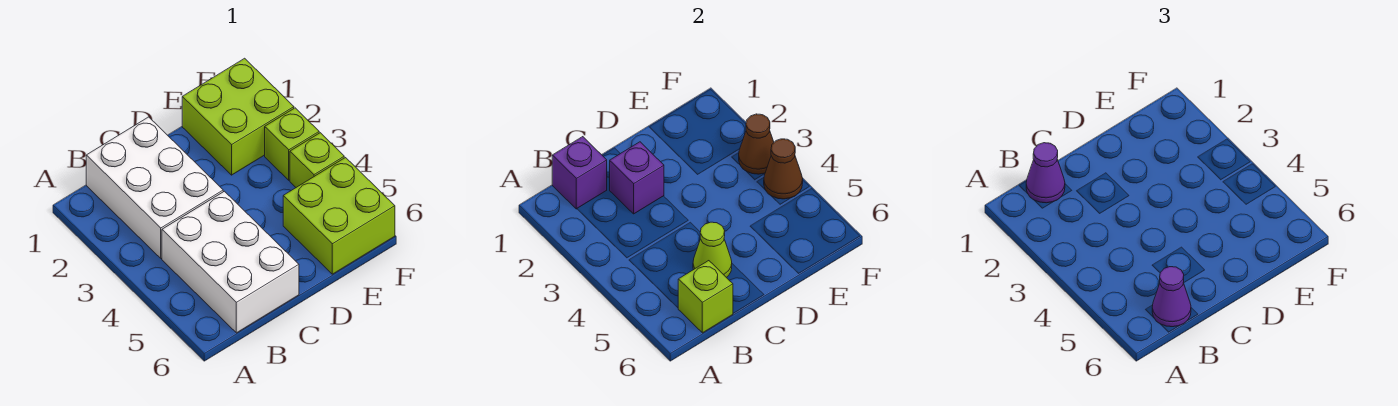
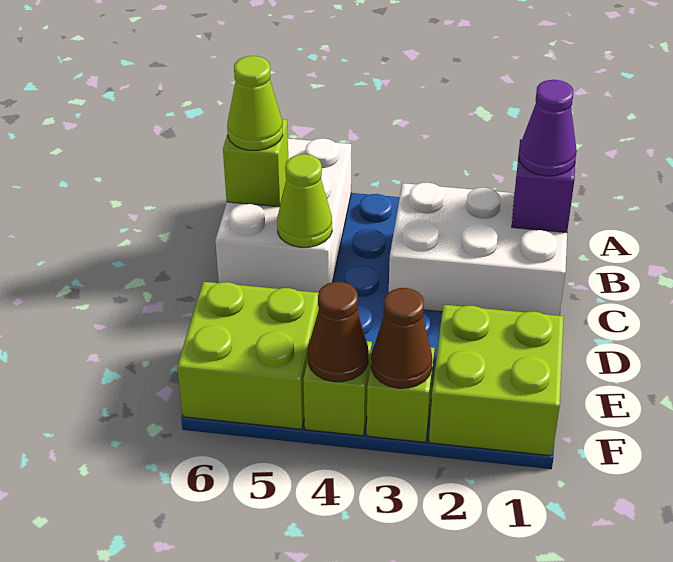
white brick B4:C6 level 1 -> white brick A5:C6 level 1
purple cone B6 level 3 -> lime cone B6 level 3
purple brick C2 level 2 -> none

